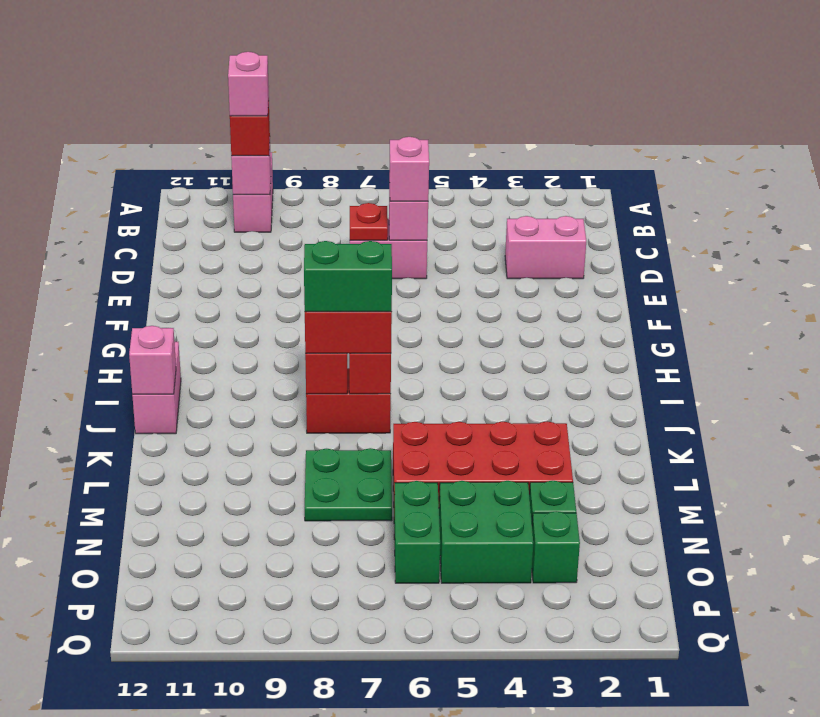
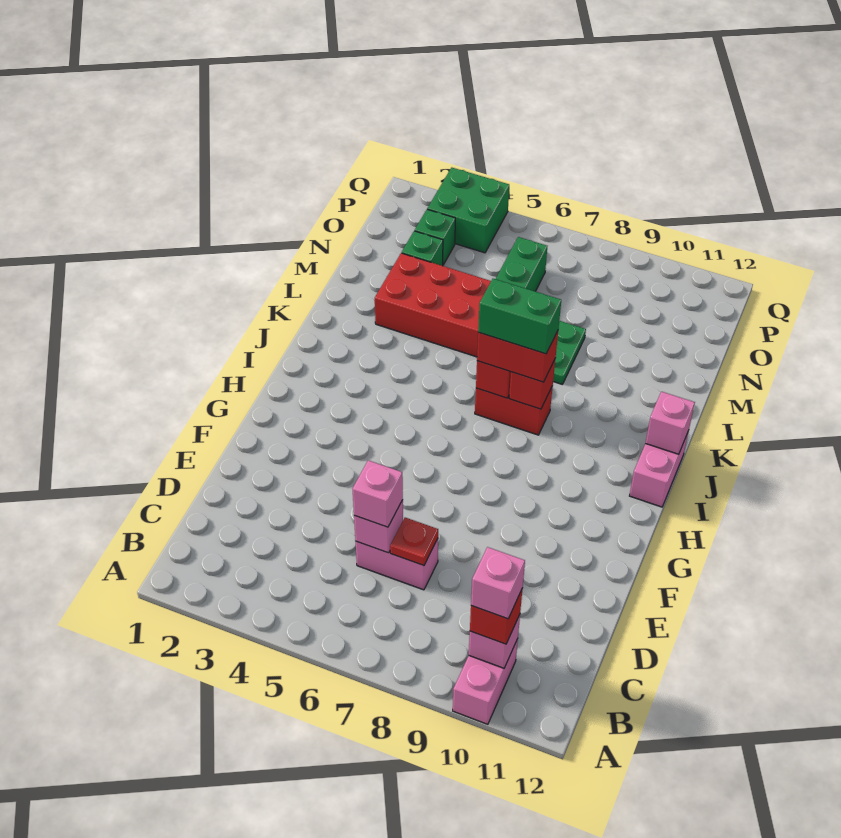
pink brick D2:D3 level 1 -> none
green brick N4:O5 level 1 -> green brick P3:Q4 level 1

